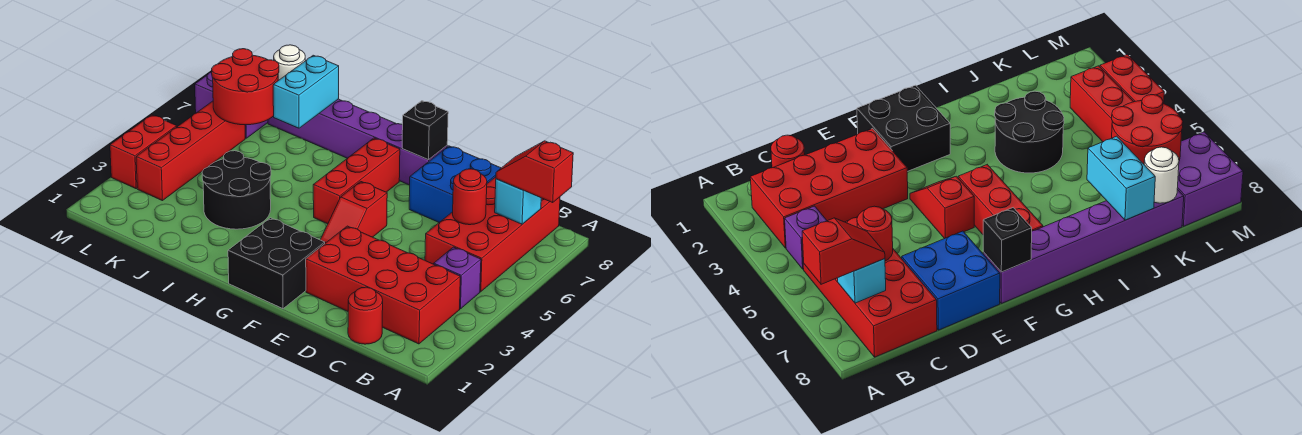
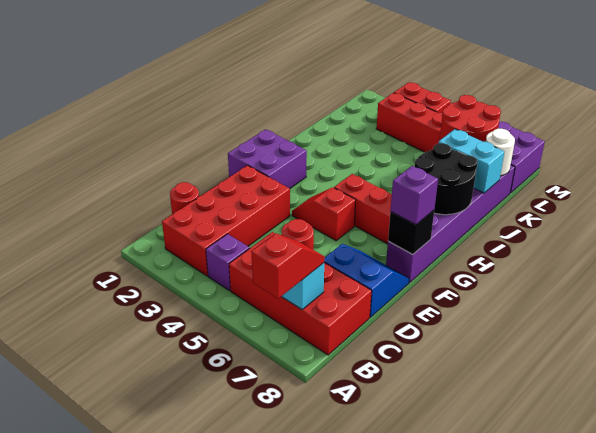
blue brick D7:E8 level 1 -> blue slope D7:E8 level 1 top D
black brick F1:G2 level 1 -> purple brick F1:G2 level 1
none -> purple brick F8 level 3
black round brick I3:J4 level 1 -> black round brick H7:I8 level 2

